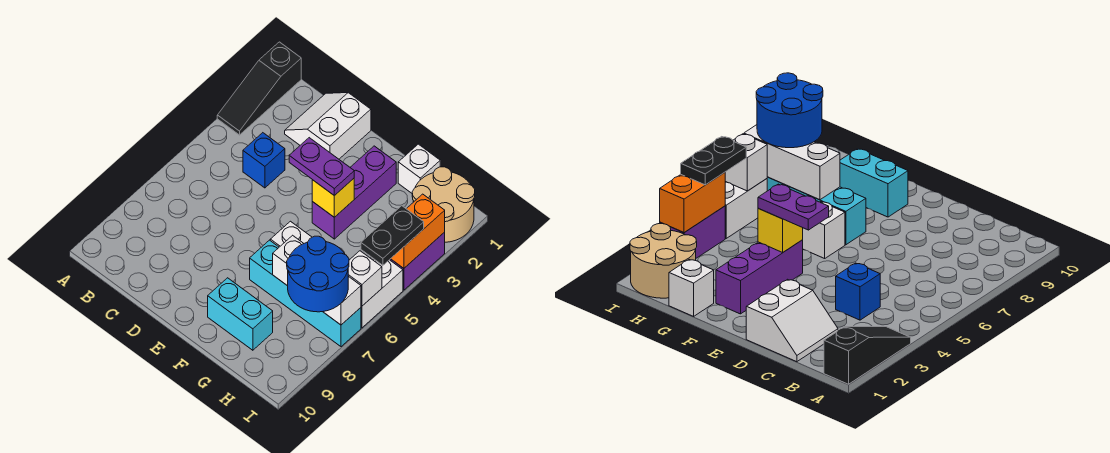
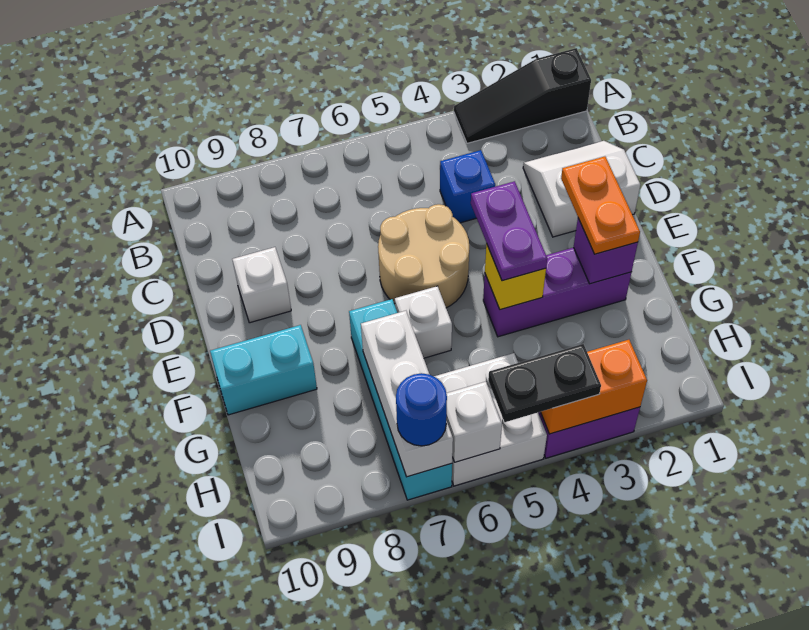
none -> orange plate E2:F2 level 3
none -> purple brick F2 level 2
cyan brick F9:G9 level 1 -> cyan brick F9:F10 level 1
white brick G1 level 1 -> white brick D9 level 1
tan round brick H1:I2 level 1 -> tan round brick D5:E6 level 1
blue round brick H7:I8 level 3 -> blue round brick I7 level 3
white brick I5:I6 level 1 -> white brick H5:I6 level 1

